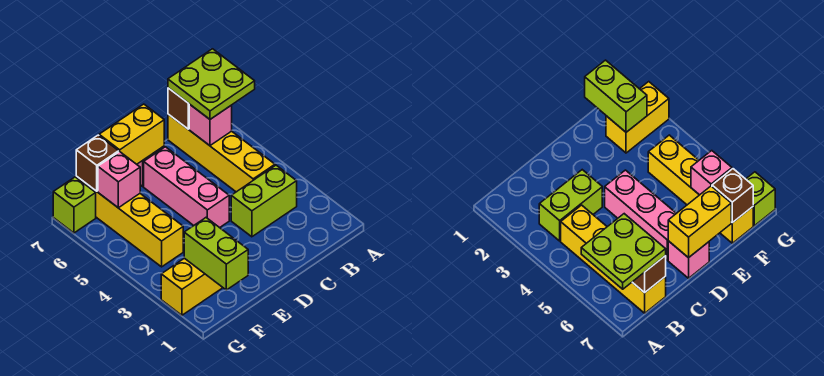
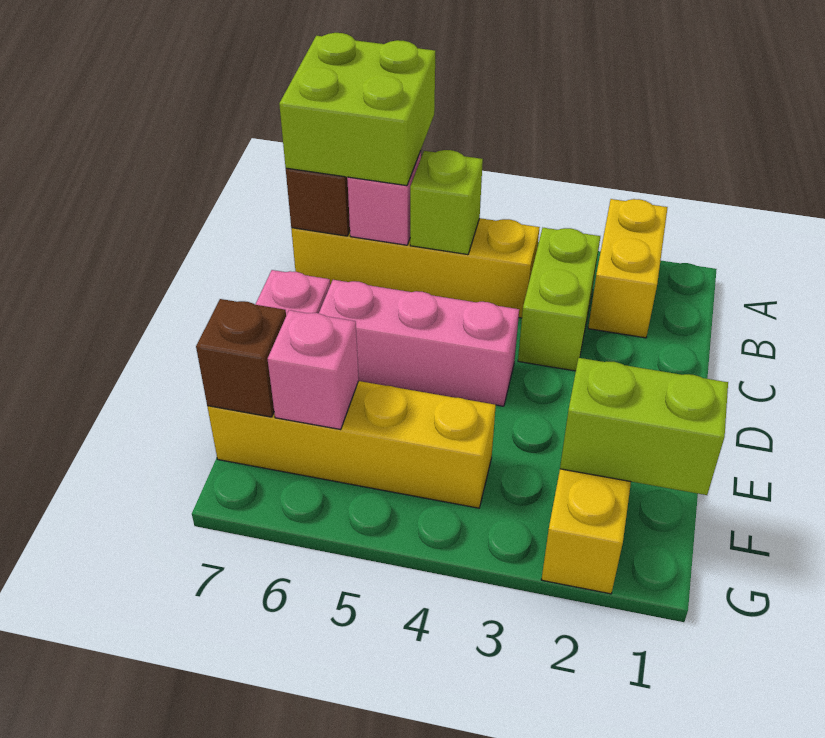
lime plate A6:B7 level 3 -> lime brick A6:B7 level 3
yellow brick D7:E7 level 2 -> yellow brick A2:B2 level 1
lime brick G7 level 1 -> lime brick B5 level 2

